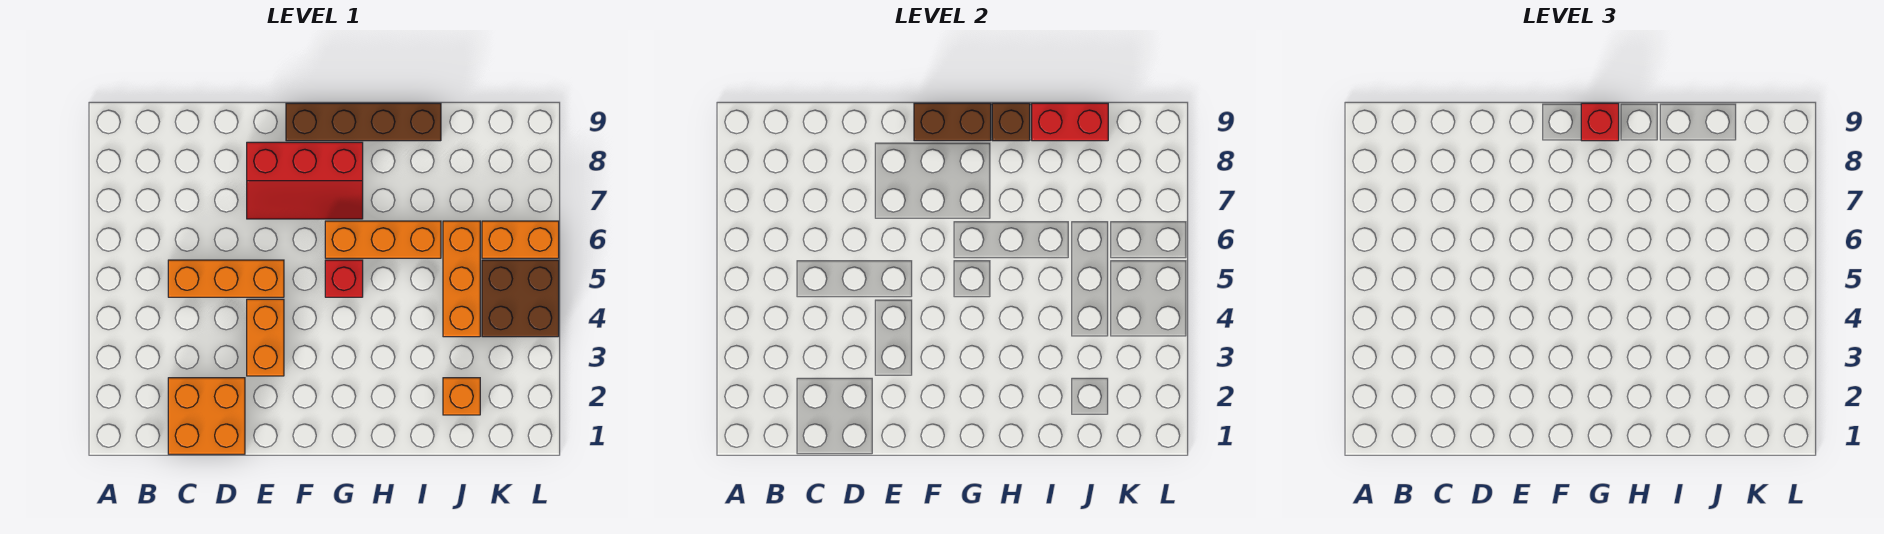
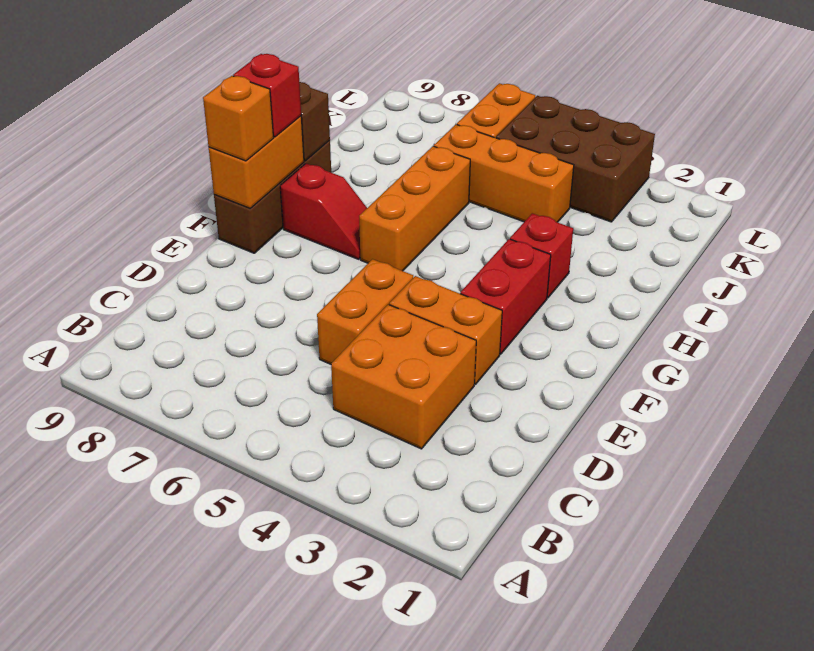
orange brick C1:D2 level 1 -> orange brick C3:D4 level 1
orange brick C5:E5 level 1 -> orange brick D5:E5 level 1
red slope E7:G8 level 1 top 8 -> red slope G7:G8 level 1 top 8
brown brick F9:I9 level 1 -> brown brick F9:H9 level 1
brown brick F9:G9 level 2 -> orange brick F9:G9 level 2
red brick G5 level 1 -> red brick H3 level 1
red brick I9:J9 level 2 -> red brick F3:G3 level 1
orange brick J2 level 1 -> orange brick F9 level 3
brown brick K4:L5 level 1 -> brown brick K3:L5 level 1

